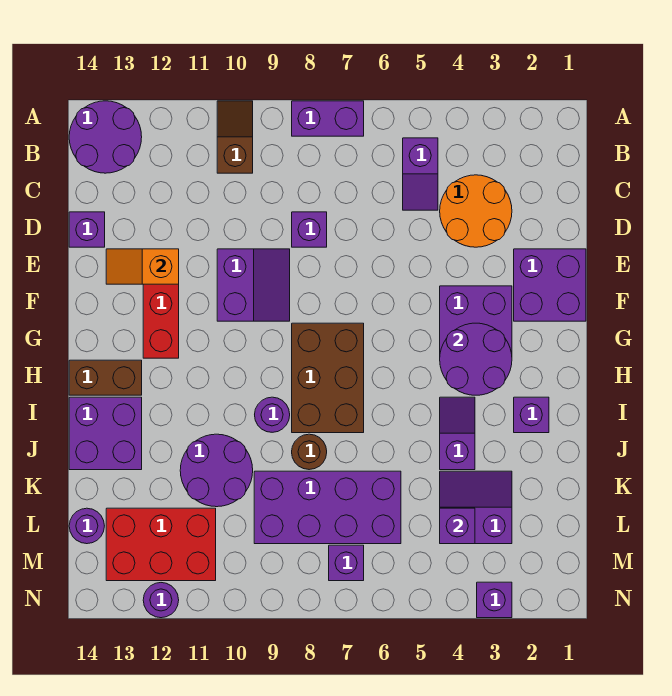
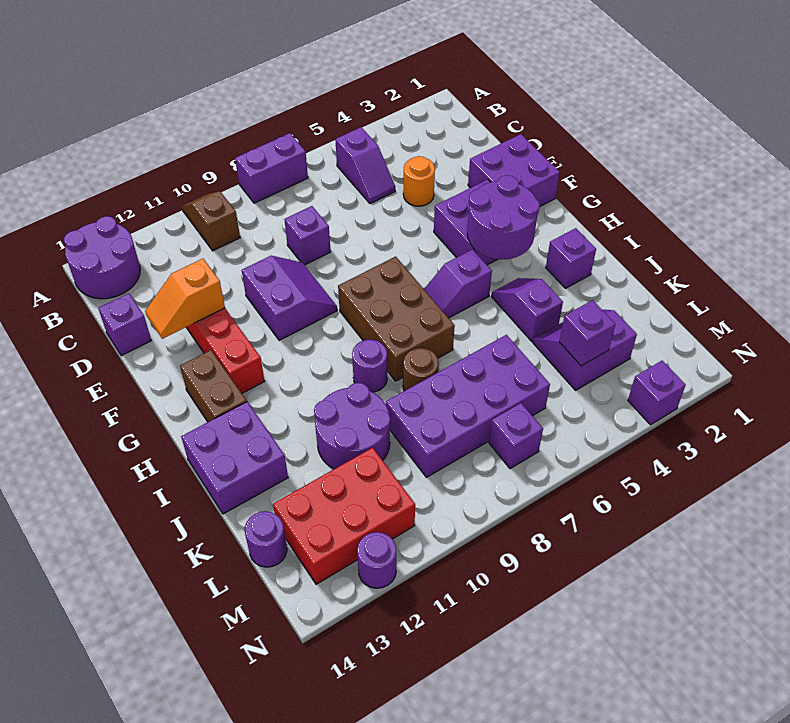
orange round brick C3:D4 level 1 -> orange round brick D4 level 1
none -> purple slope H5:H6 level 1 top 5
brown brick H13:H14 level 1 -> brown brick G13:H13 level 1

